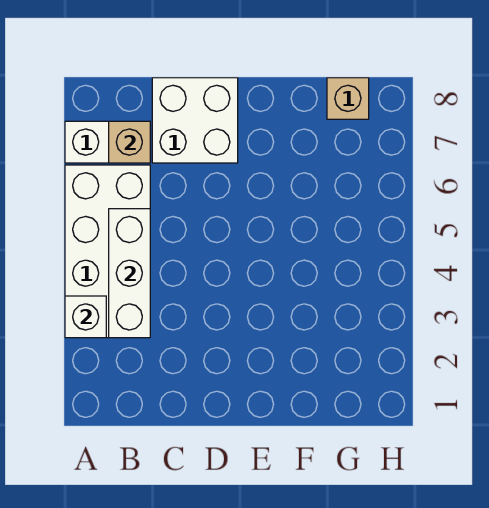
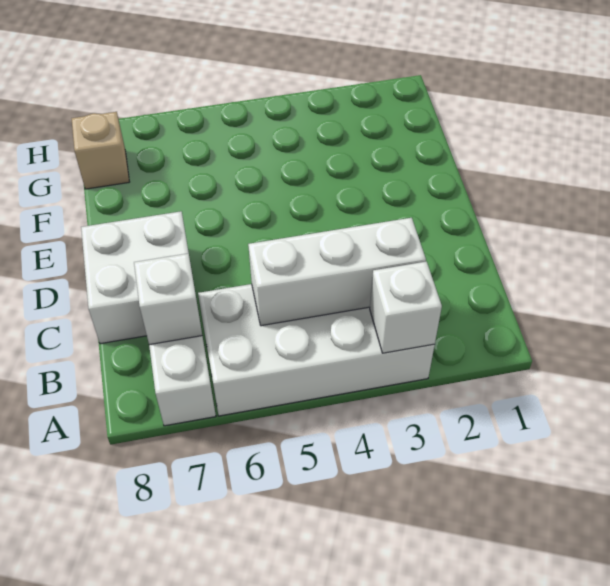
tan brick B7 level 2 -> white brick B7 level 2

